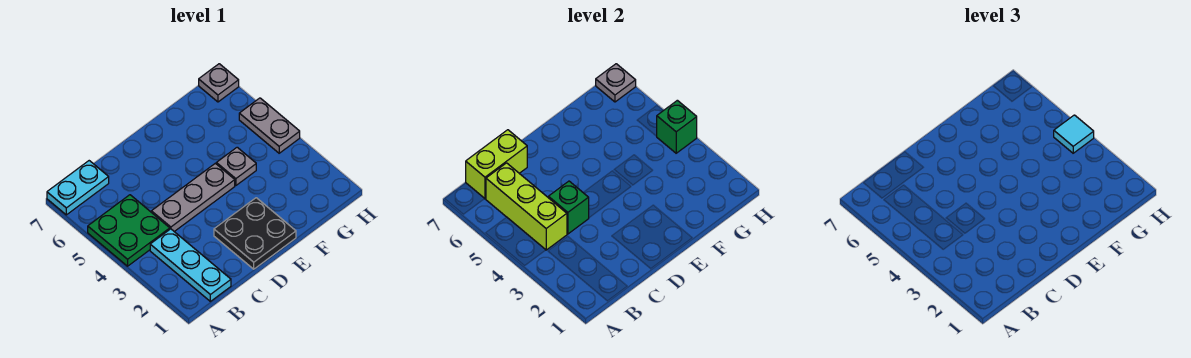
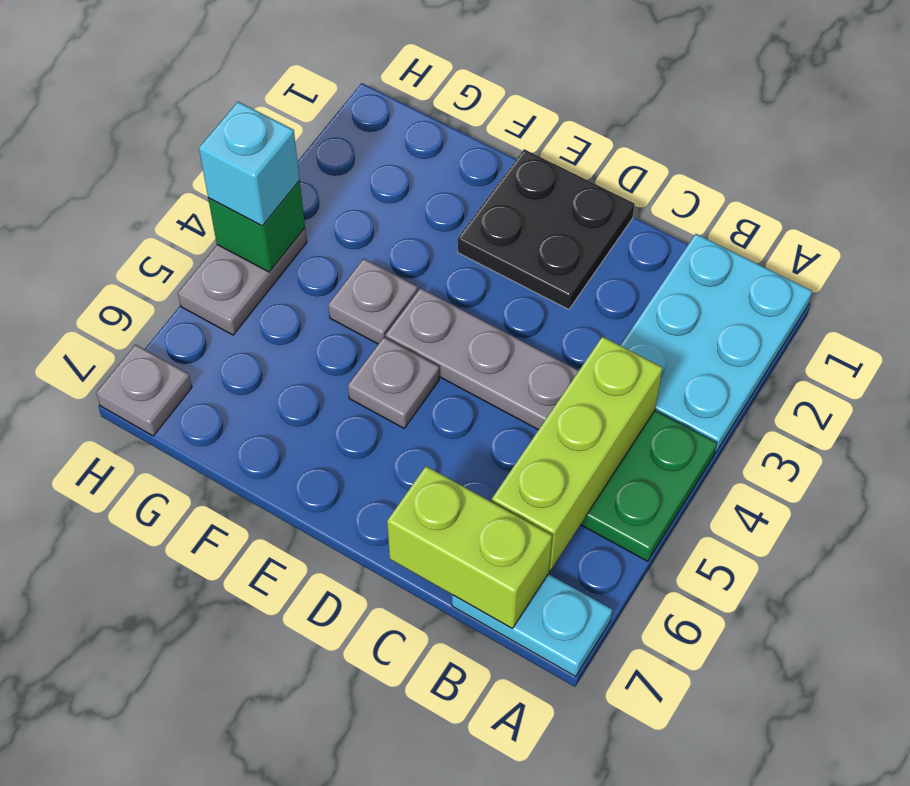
cyan plate B1:B3 level 1 -> cyan plate A1:B3 level 1
green brick C4 level 2 -> none
cyan tile H4 level 3 -> cyan brick H4 level 3
grey plate H7 level 2 -> grey plate E5 level 1

